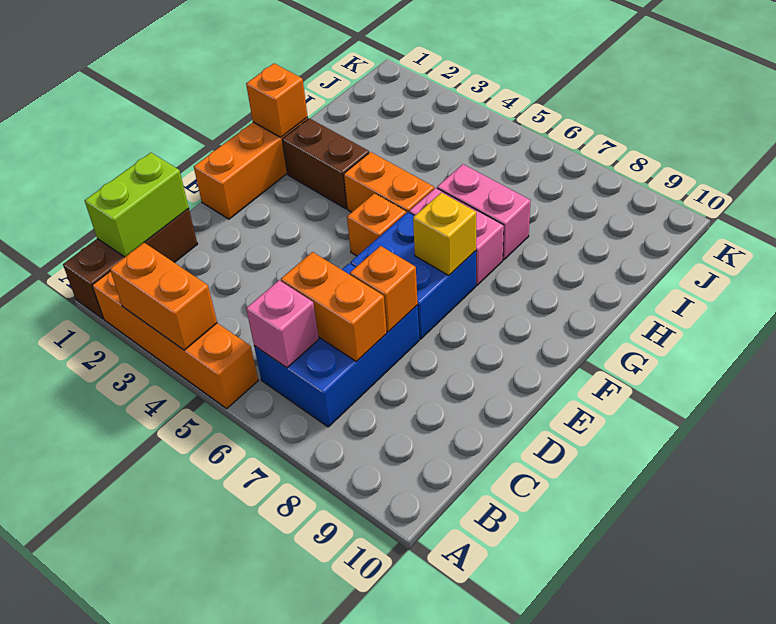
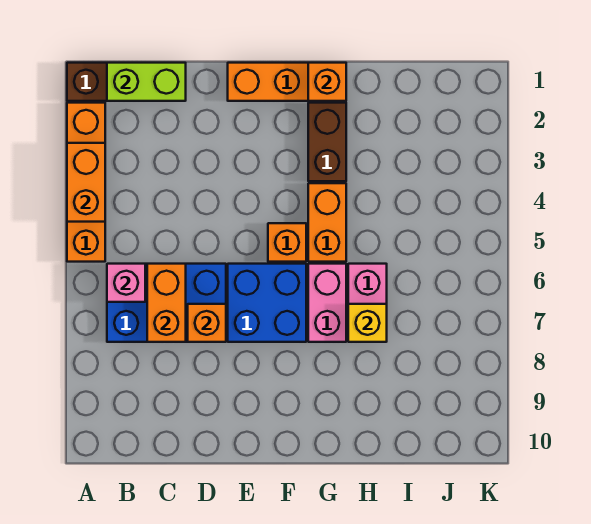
yellow brick F7 level 2 -> yellow brick H7 level 2

